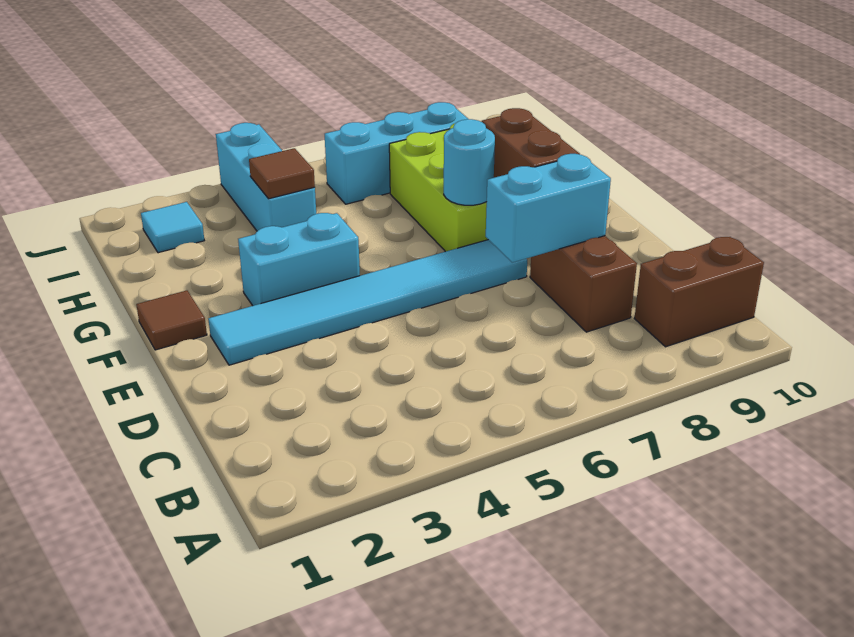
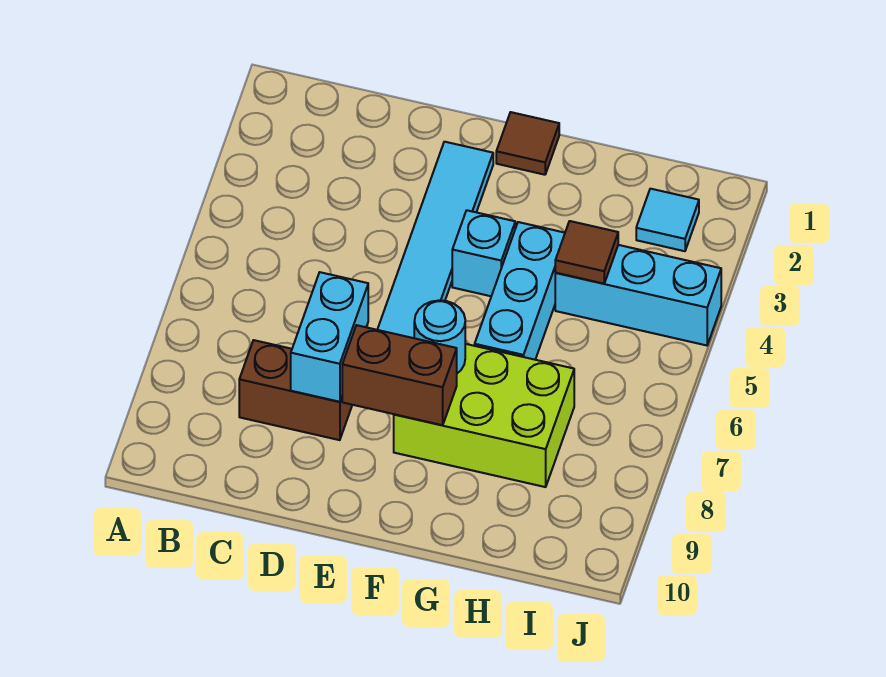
brown brick B9:B10 level 1 -> none
cyan brick F3:F4 level 1 -> cyan brick F4 level 1
cyan brick I6:I8 level 1 -> cyan brick G4:G6 level 1

